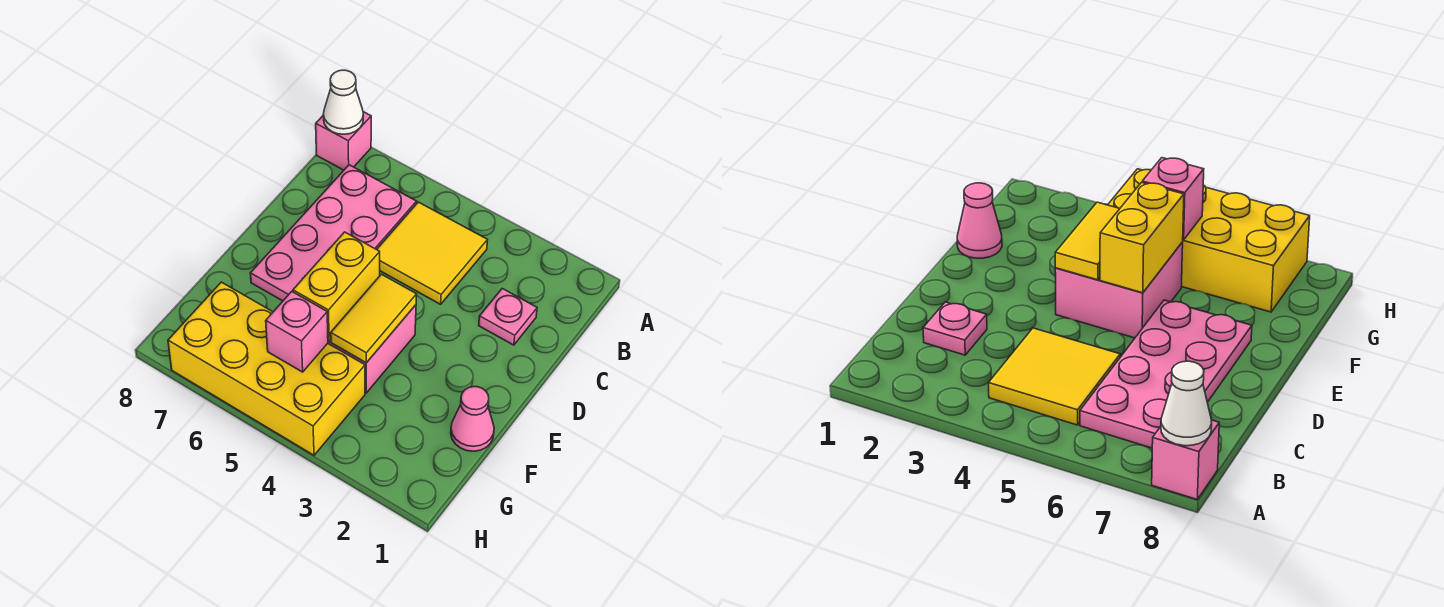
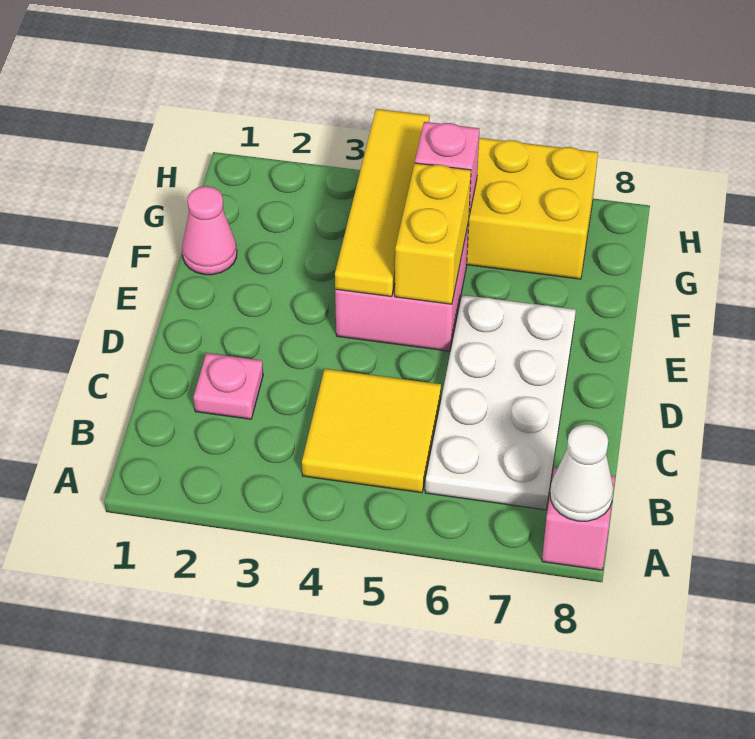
pink plate B6:E7 level 1 -> white plate B6:E7 level 1
yellow tile E4:F4 level 2 -> yellow tile E4:H4 level 2

